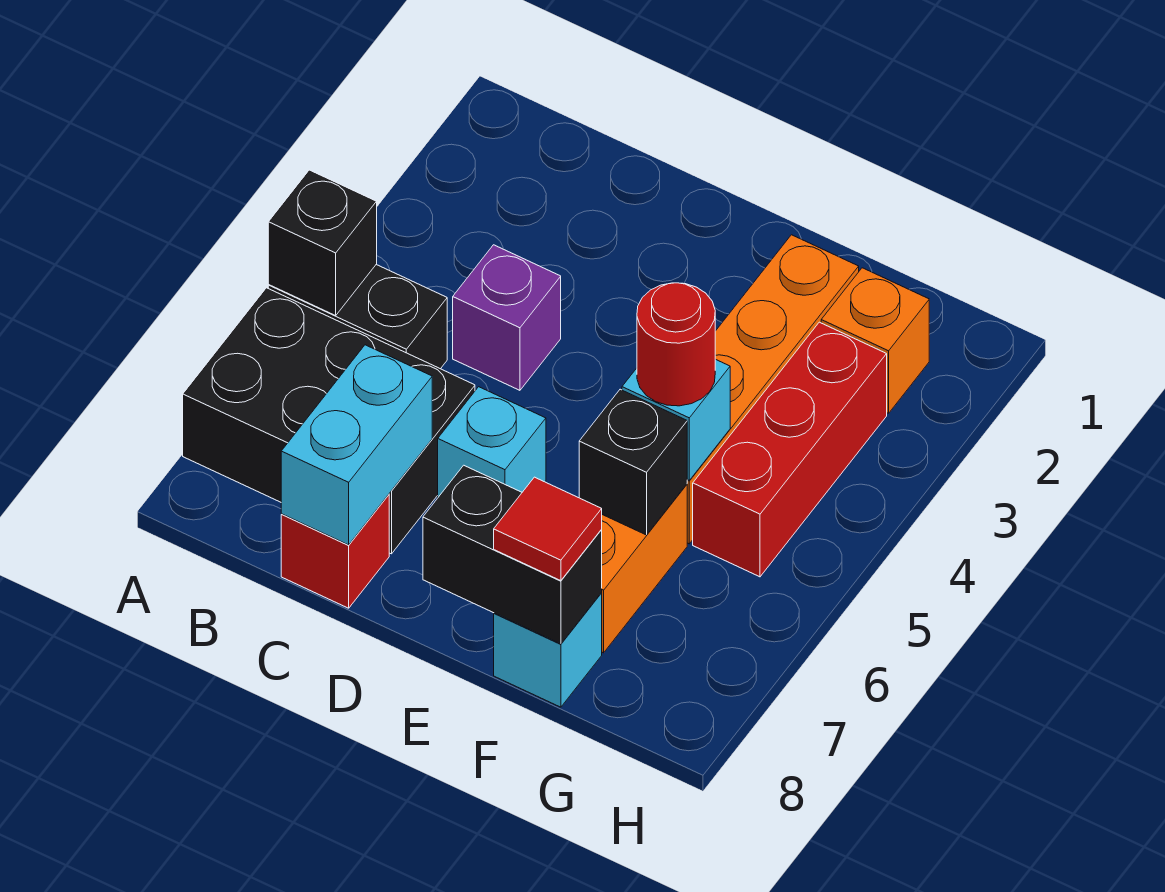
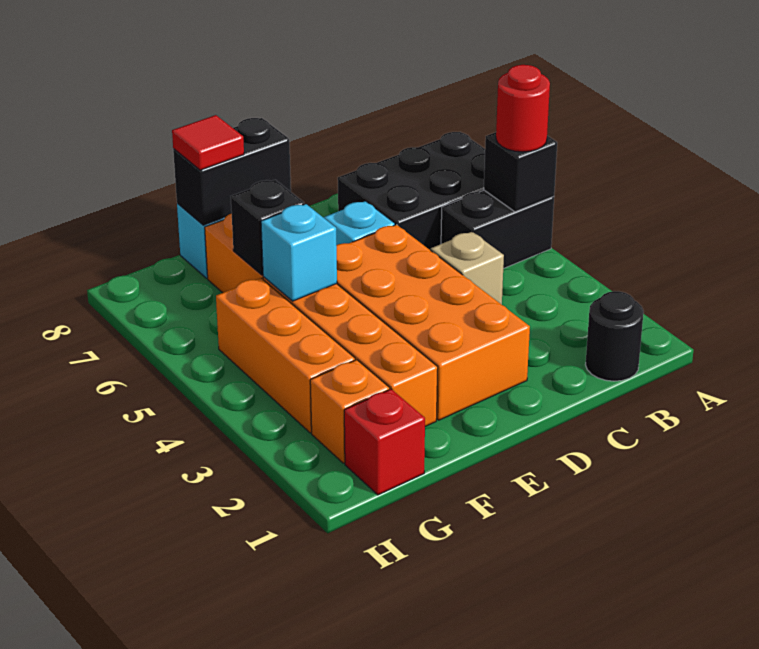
none -> black round brick B1 level 1
purple brick C4 level 1 -> tan brick C4 level 1
cyan brick C7:C8 level 2 -> none
red brick C8 level 1 -> red brick G1 level 1
none -> orange brick D2:E5 level 1
red round brick F5 level 3 -> red round brick A5 level 3
red brick G3:G5 level 1 -> orange brick G3:G5 level 1

